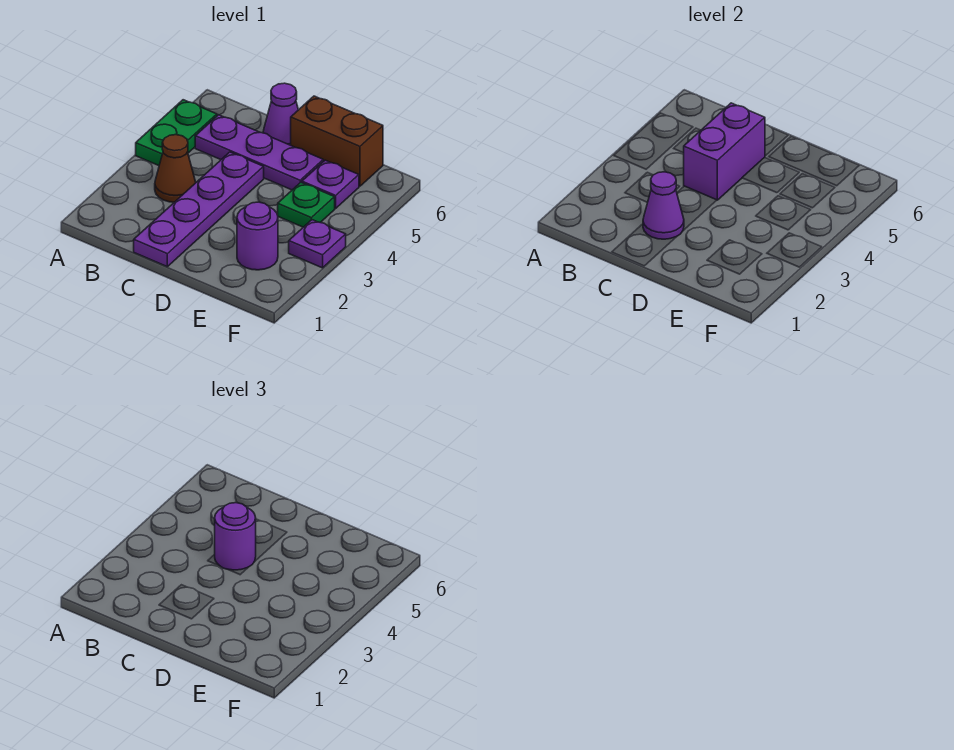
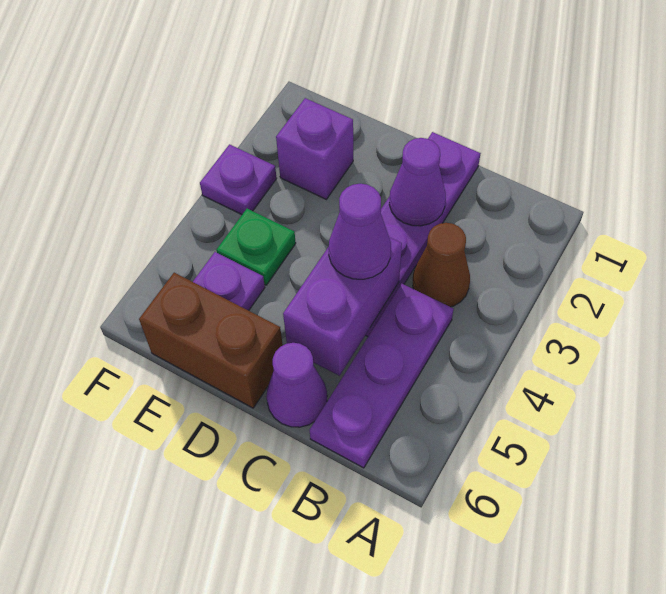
green plate A4:A5 level 1 -> none
purple plate B5:D5 level 1 -> purple plate B4:B6 level 1
purple round brick C4 level 3 -> purple cone C4 level 3
purple round brick E2 level 1 -> purple brick E2 level 1

